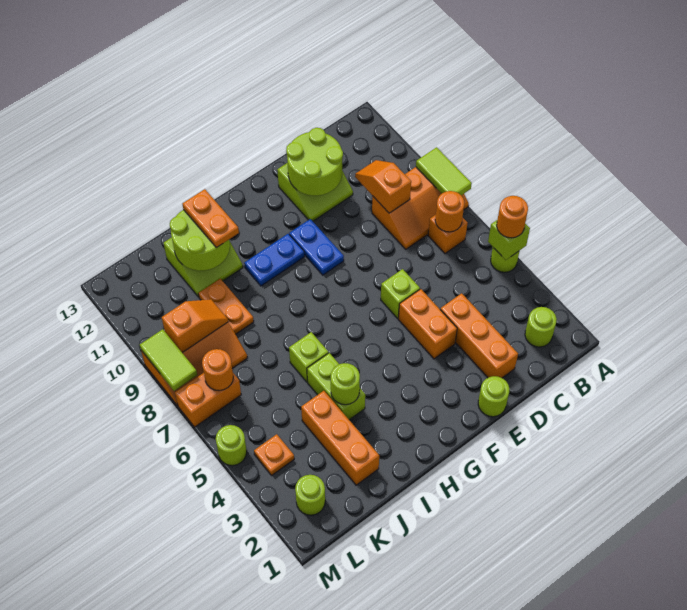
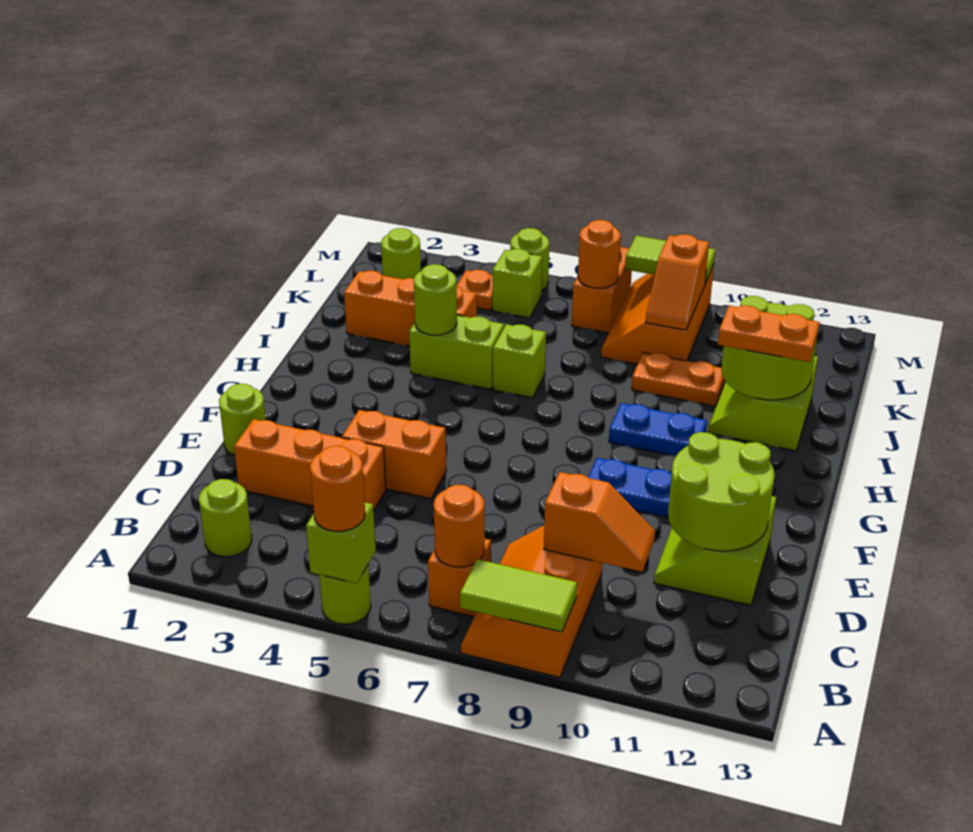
lime brick E6 level 1 -> lime brick L5 level 1
blue plate G10:H10 level 1 -> blue plate H9:H10 level 1

